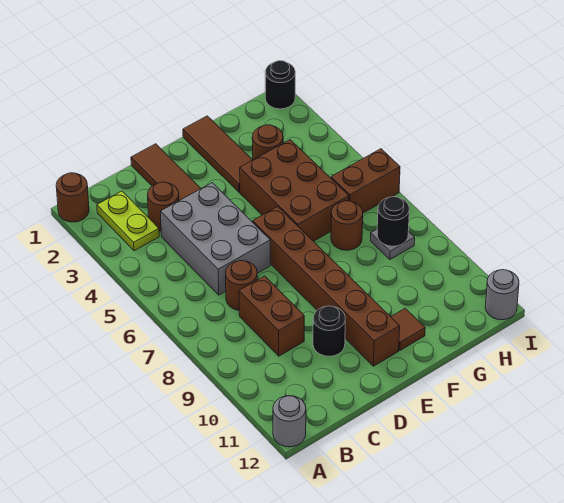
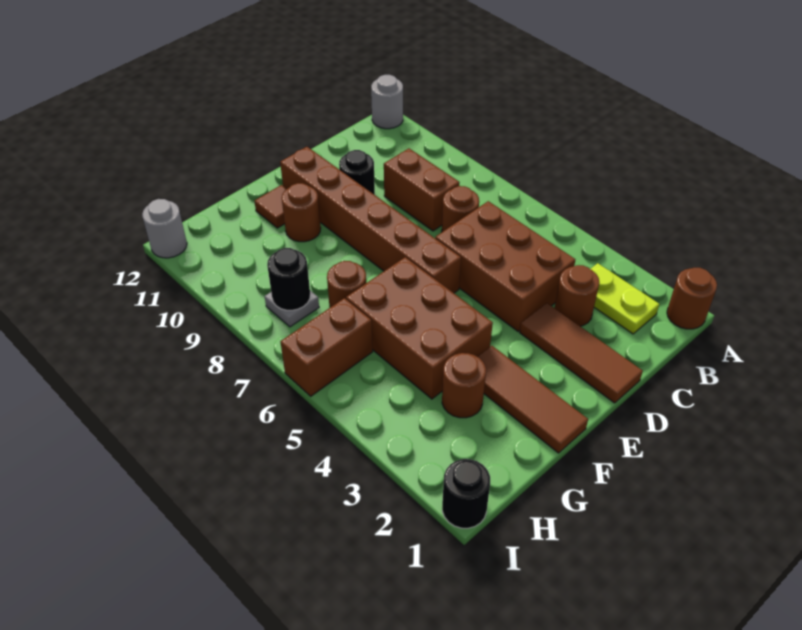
grey brick C4:D6 level 1 -> brown brick C4:D6 level 1
none -> brown round brick F10 level 1

